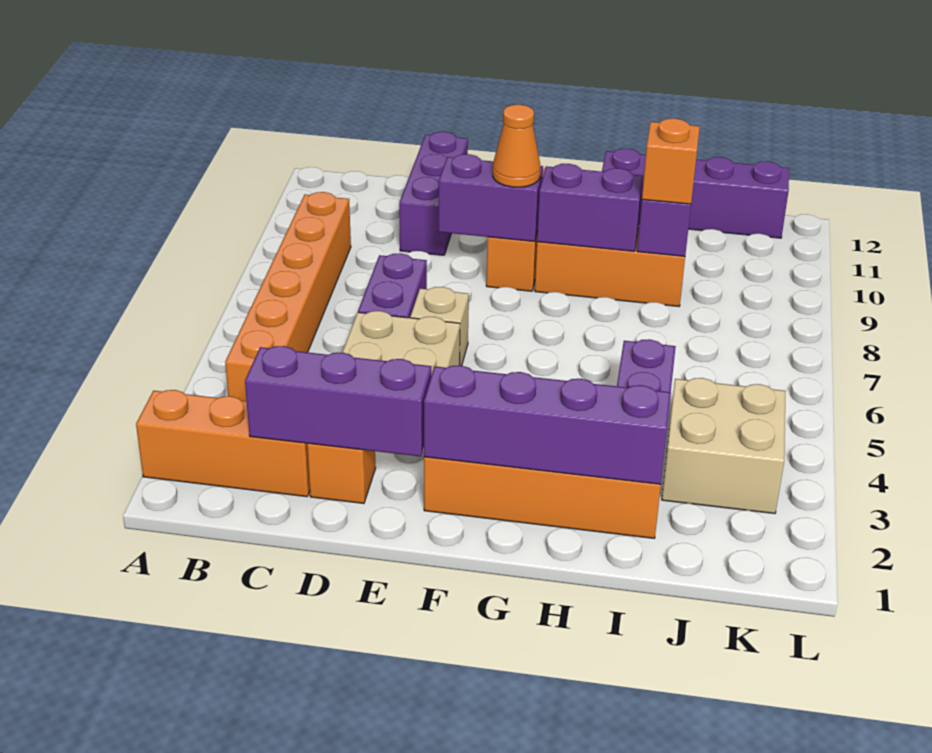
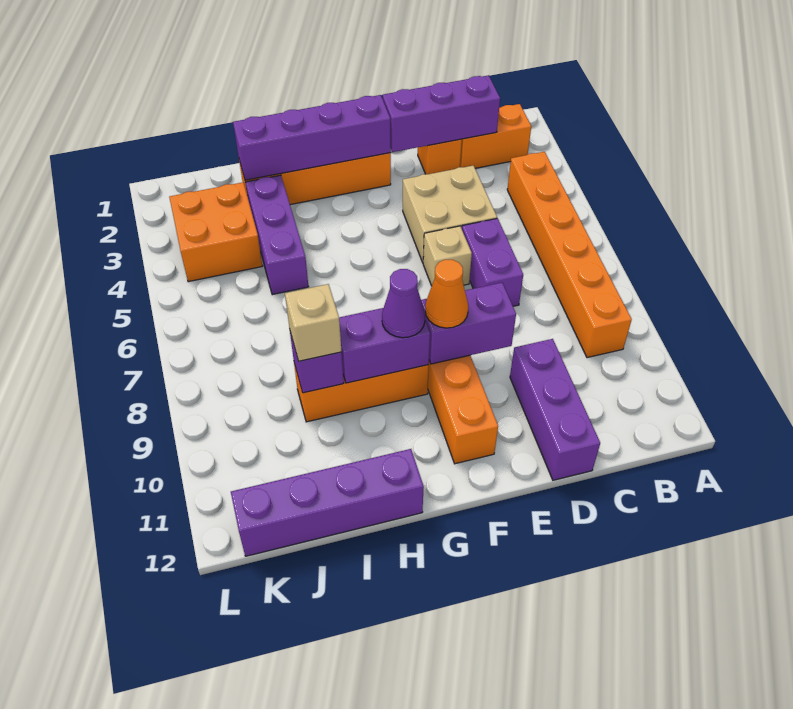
orange brick A2:C2 level 1 -> orange brick B2:C2 level 1
none -> purple cone G9 level 3
orange brick I9 level 3 -> tan brick I9 level 3
tan brick J3:K4 level 1 -> orange brick J3:K4 level 1

